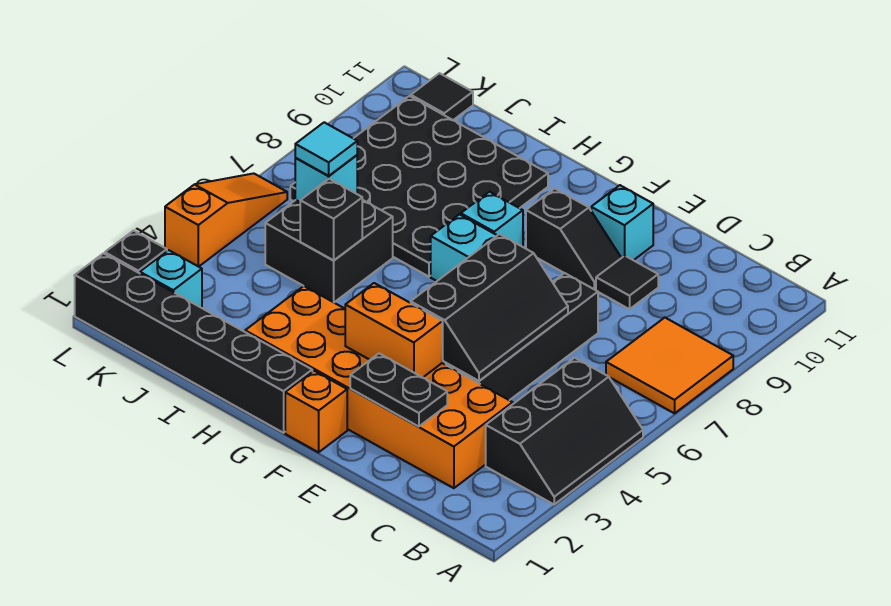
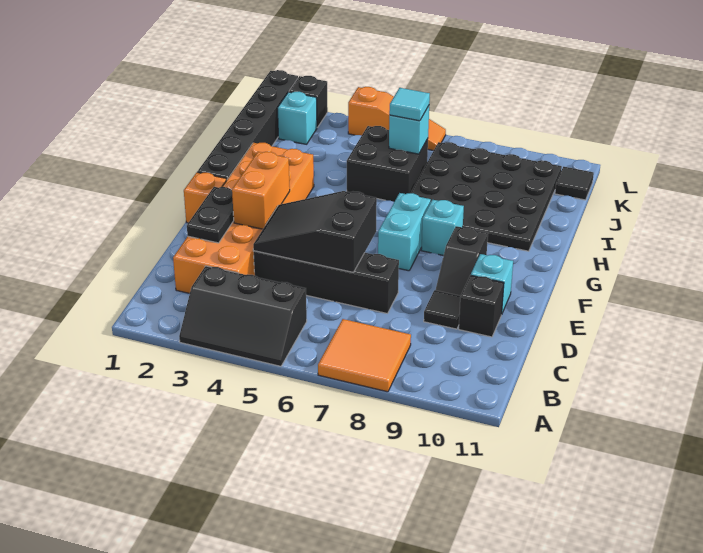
black slope D4:E6 level 2 top E -> black slope D4:E6 level 2 top 6
black brick I5 level 2 -> black brick D10 level 1

